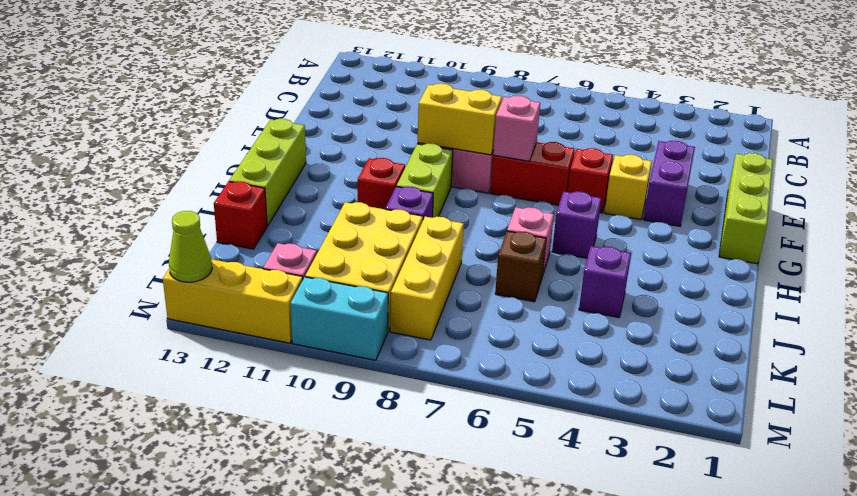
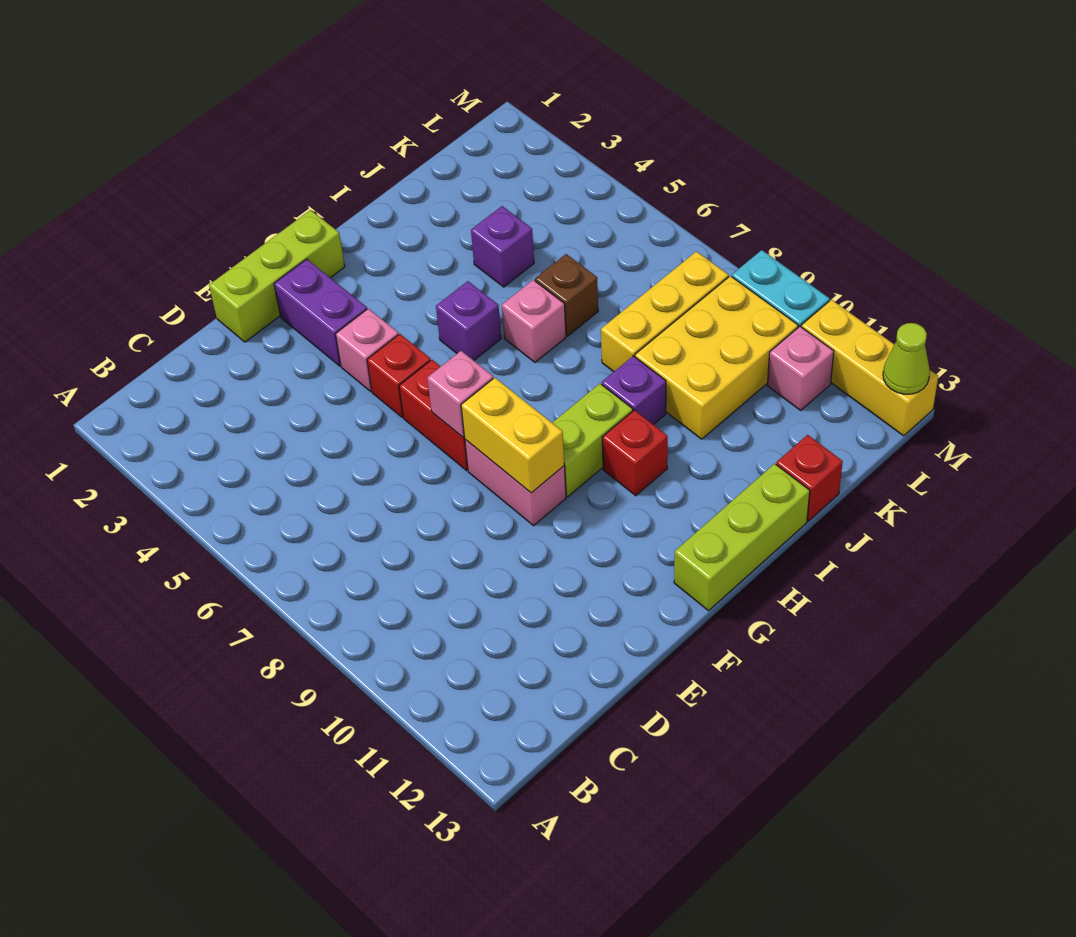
purple brick E3:F3 level 1 -> purple brick F2:F3 level 1
yellow brick F4 level 1 -> pink brick F4 level 1

